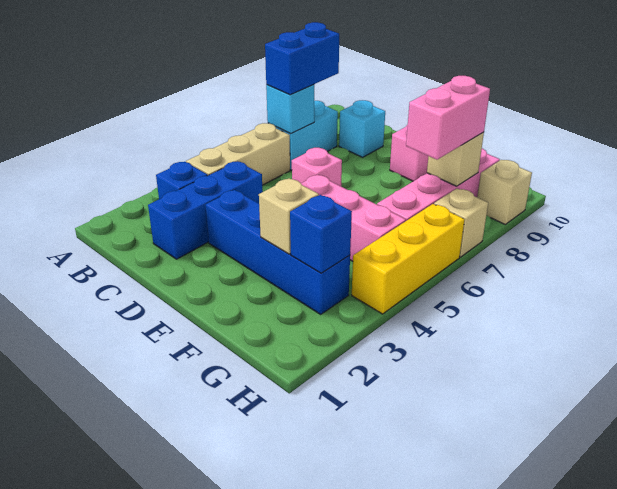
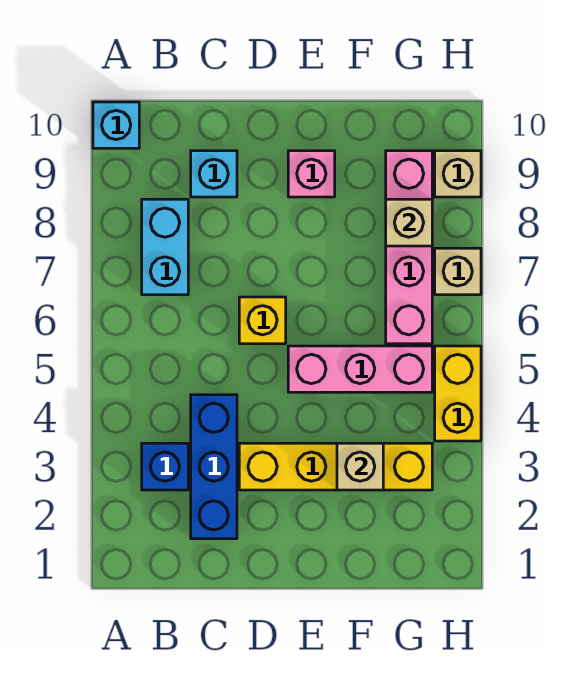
tan brick B4:B6 level 1 -> none
cyan brick B7 level 2 -> cyan brick A10 level 1
blue brick B7:B8 level 3 -> none
blue brick D3:G3 level 1 -> yellow brick D3:G3 level 1
pink brick D6 level 1 -> yellow brick D6 level 1
blue brick G3 level 2 -> none
pink brick G7:G8 level 3 -> none
yellow brick H4:H6 level 1 -> yellow brick H4:H5 level 1

